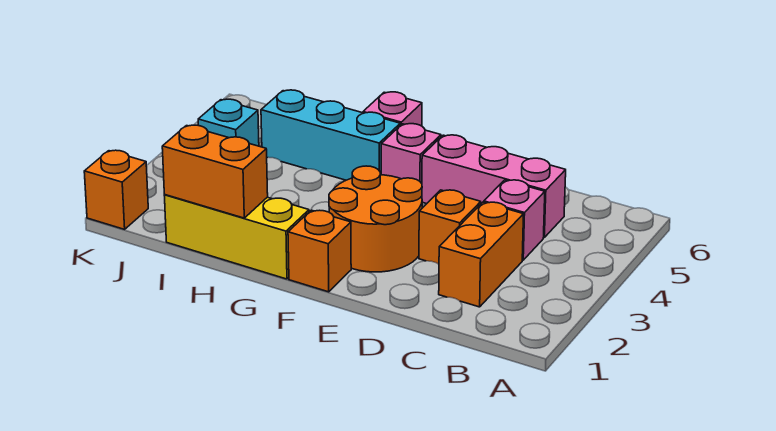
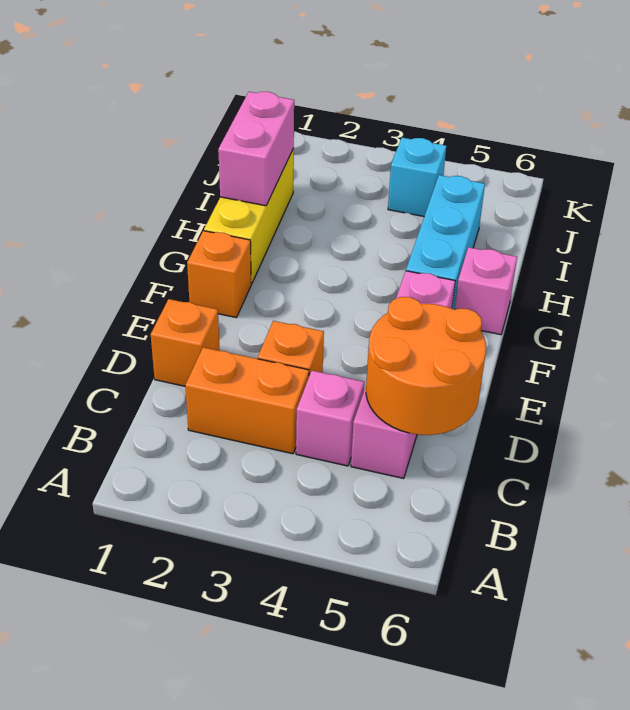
orange round brick E2:F3 level 1 -> orange round brick C5:D6 level 2
orange brick H1:I1 level 2 -> pink brick H1:I1 level 2
orange brick K1 level 1 -> orange brick D1 level 1

